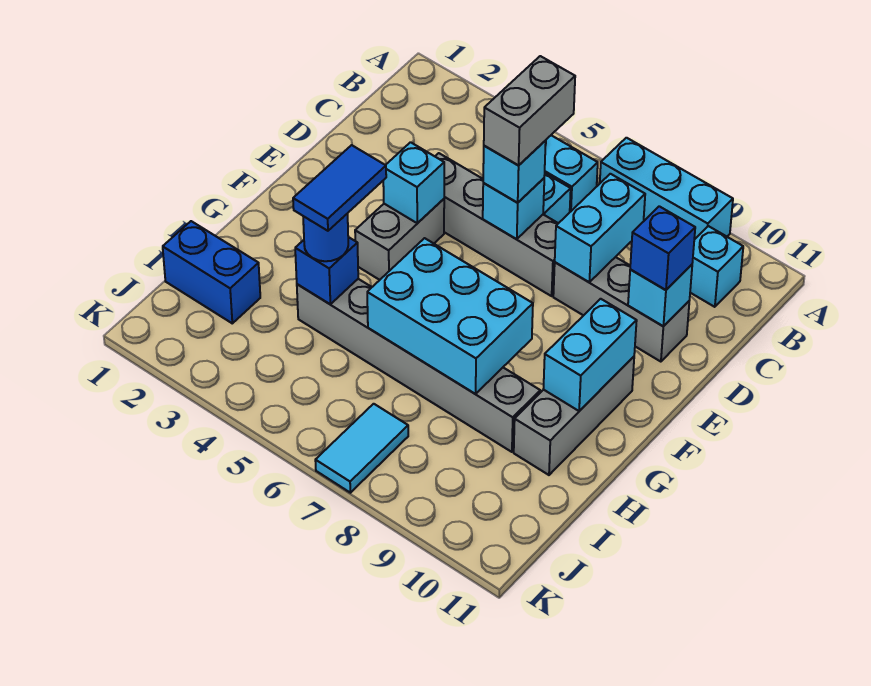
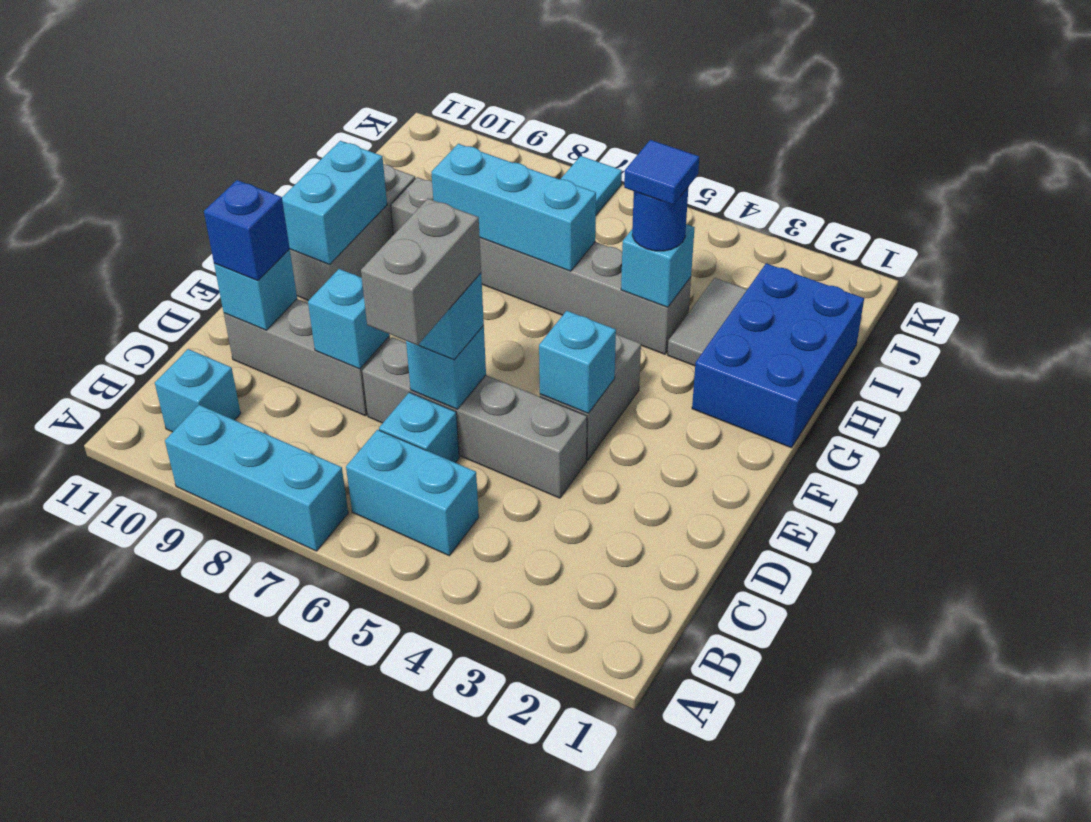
cyan brick C8:D8 level 2 -> cyan brick D8 level 2
blue tile G4:H4 level 4 -> blue tile H4 level 4
cyan brick G6:H8 level 2 -> cyan brick H6:H8 level 2
none -> grey tile H3:I3 level 1
blue brick H4 level 2 -> cyan brick H4 level 2
blue brick I1:I2 level 1 -> blue brick G1:I2 level 1

